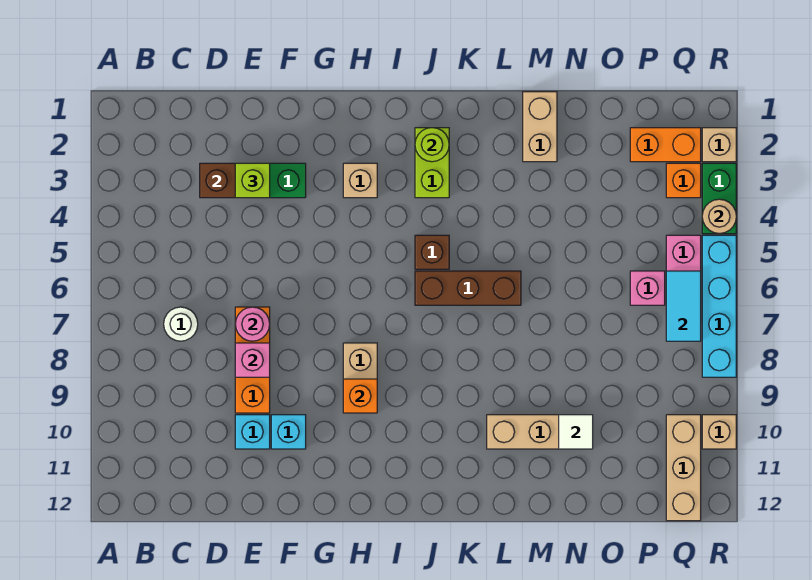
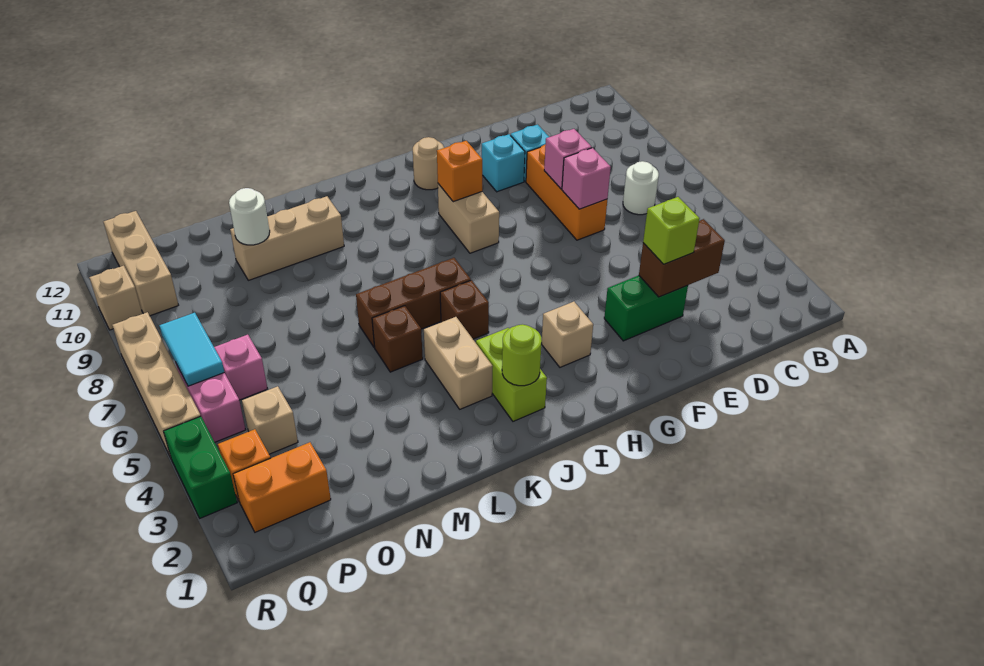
pink round brick E7 level 2 -> pink brick E7 level 2
none -> brown brick L5 level 1
tan brick M1:M2 level 1 -> tan brick K3:K4 level 1
white tile N10 level 2 -> white round brick N10 level 2
tan brick R2 level 1 -> tan brick P4 level 1
tan round brick R4 level 2 -> tan round brick H11 level 1
cyan brick R5:R8 level 1 -> tan brick R5:R8 level 1

